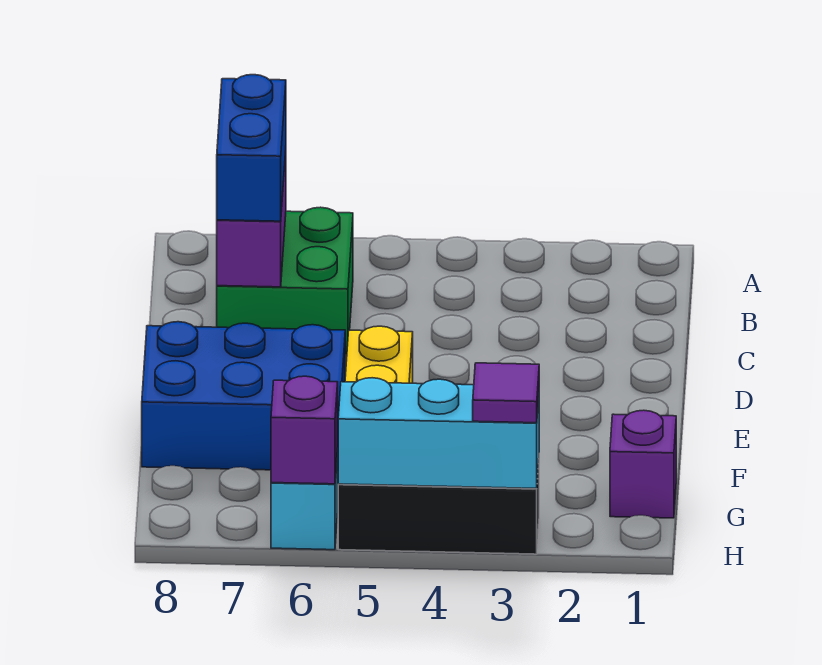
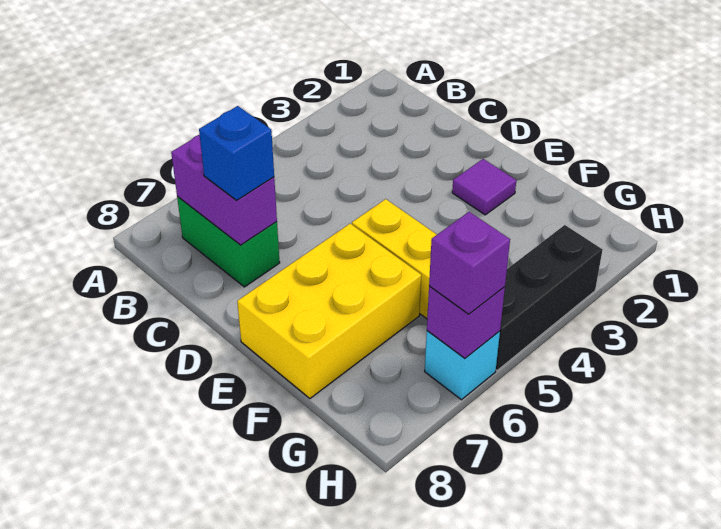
green brick B6:C7 level 1 -> green brick B7:C7 level 1
blue brick B7:C7 level 3 -> blue brick C7 level 3
blue brick E6:F8 level 1 -> yellow brick E6:F8 level 1
purple brick G1 level 1 -> purple brick H6 level 3
cyan brick H3:H5 level 2 -> none
purple tile H3 level 3 -> purple tile E2 level 1

